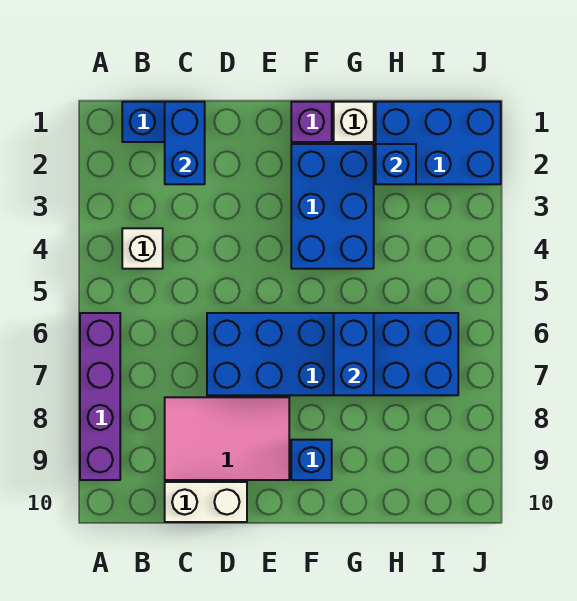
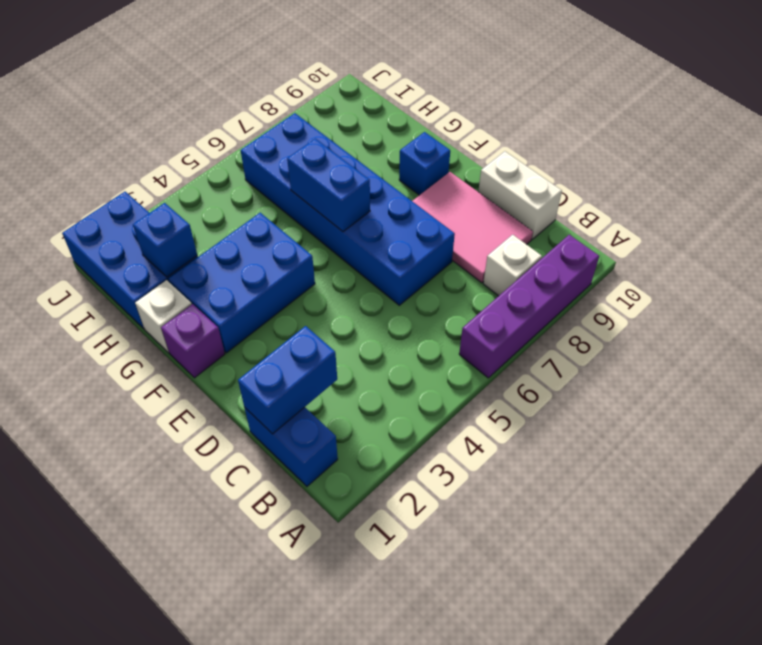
white brick B4 level 1 -> white brick B8 level 1
blue brick G6:G7 level 2 -> blue brick F6:G6 level 2

